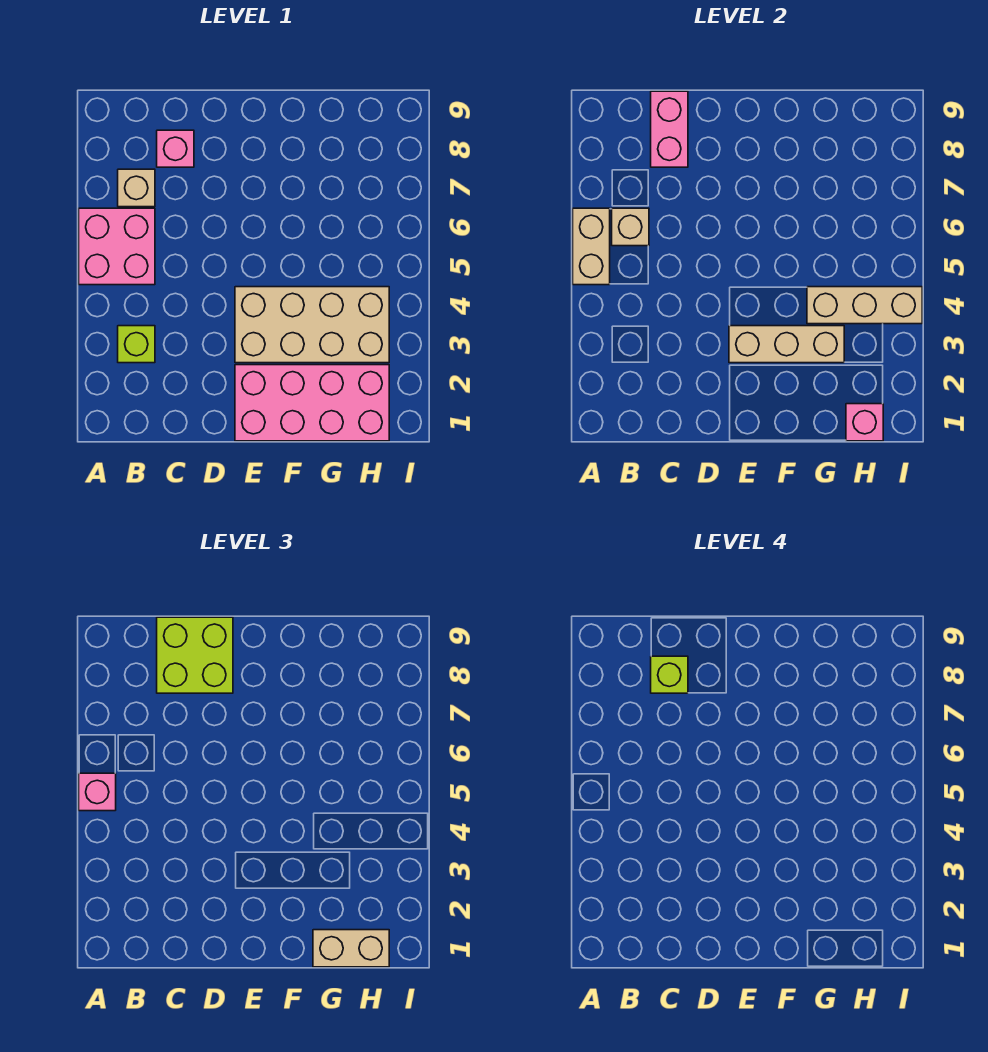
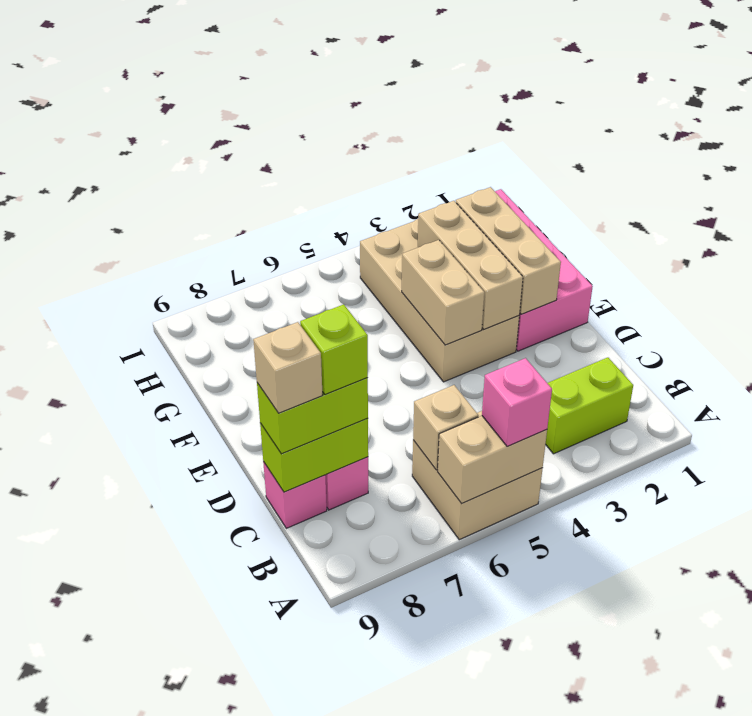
pink brick A5:B6 level 1 -> tan brick A5:B6 level 1
lime brick B3 level 1 -> lime brick B2:B3 level 1
tan brick B7 level 1 -> tan brick C9 level 4
pink brick C8:C9 level 2 -> lime brick C8:C9 level 2
lime brick C8:D9 level 3 -> lime brick C8:C9 level 3
tan brick G1:H1 level 3 -> tan brick E4:F4 level 2
tan brick G4:I4 level 2 -> tan brick E2:G2 level 2
pink brick H1 level 2 -> pink brick C9 level 1

